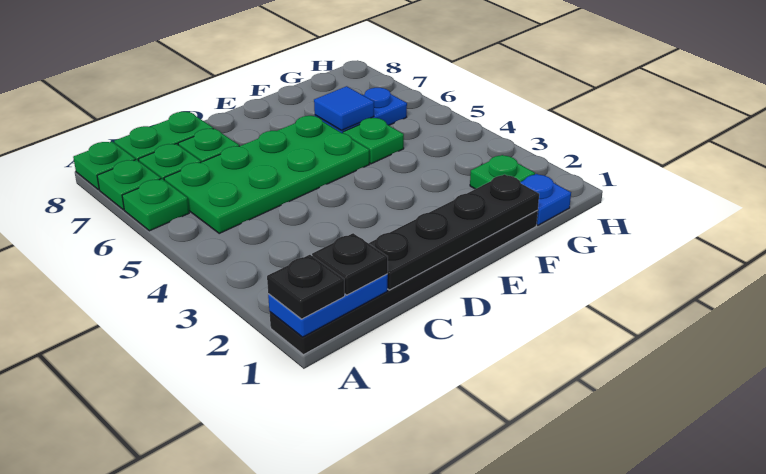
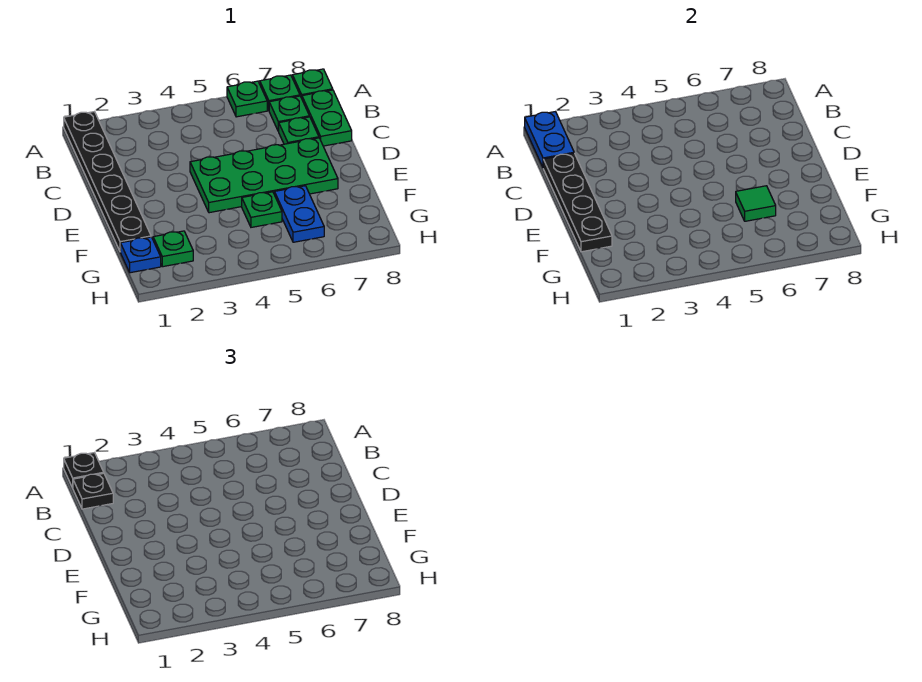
green plate B5:E6 level 1 -> green plate D4:E7 level 1
blue tile F6 level 2 -> green tile F6 level 2

